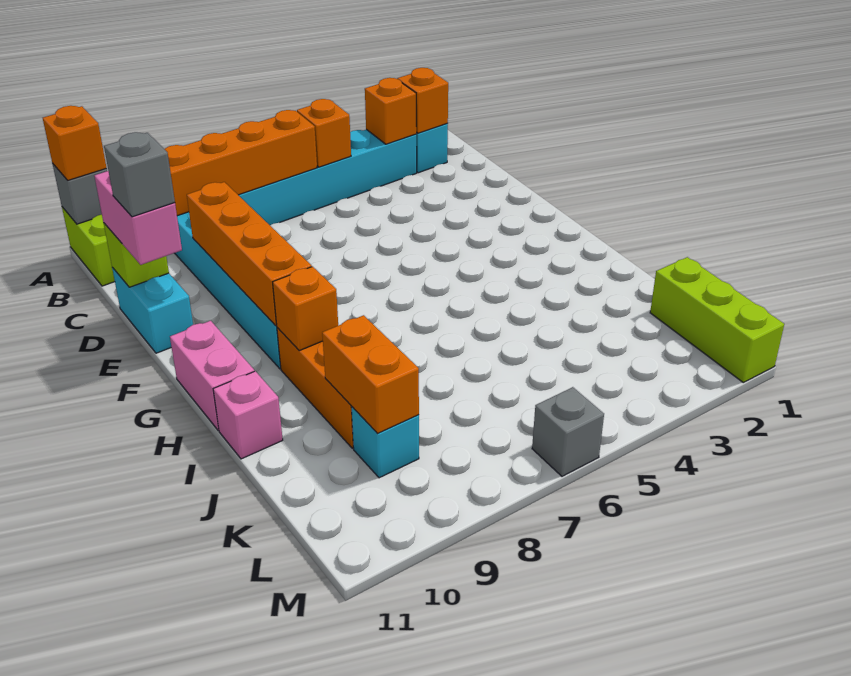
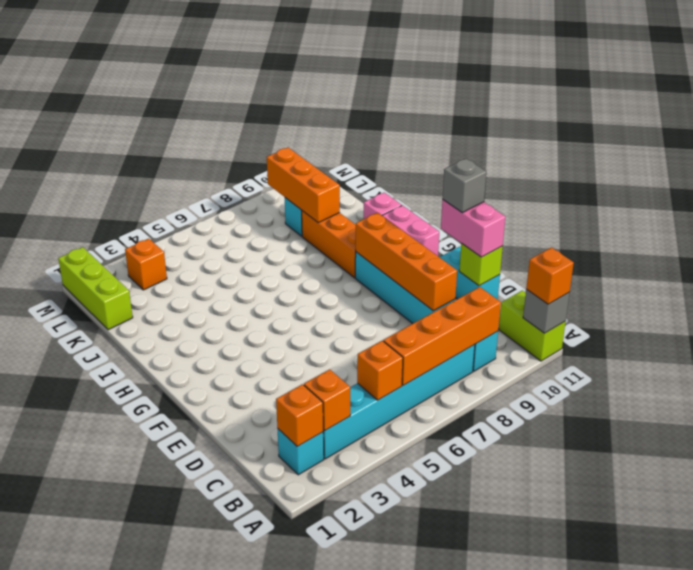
orange brick H9 level 2 -> orange brick L3 level 1
orange brick J9:K9 level 2 -> orange brick J9:L9 level 2
grey brick M6 level 1 -> none

